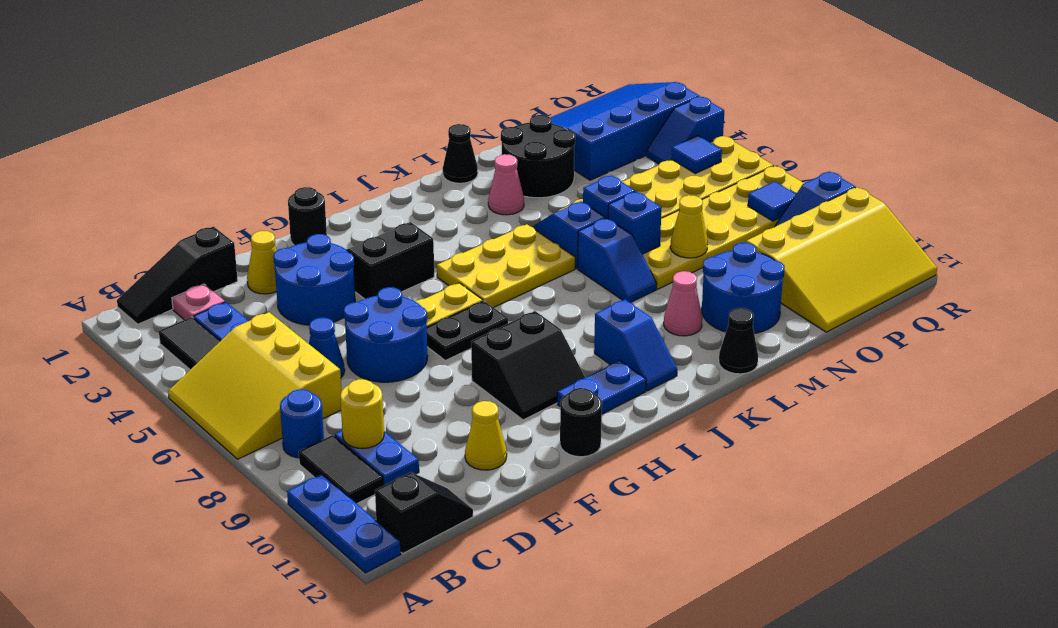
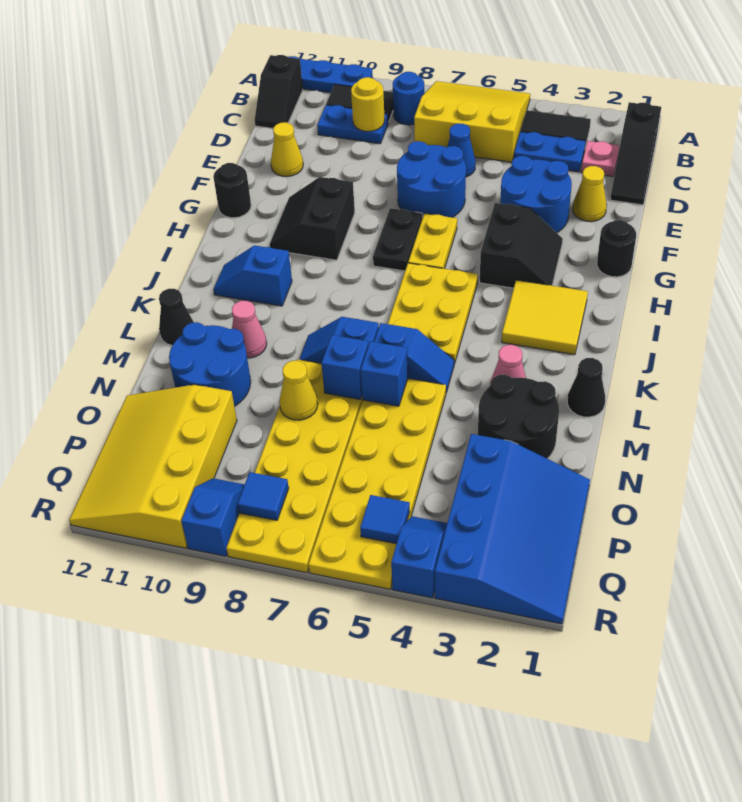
black slope B1:D1 level 1 top D -> black slope B1:D1 level 1 top B
blue plate H11:I11 level 1 -> none
none -> yellow tile I2:J3 level 1

